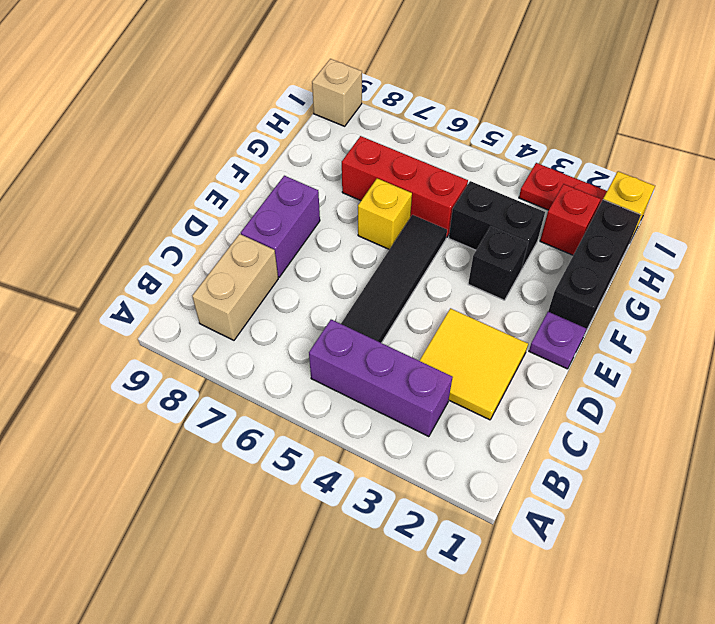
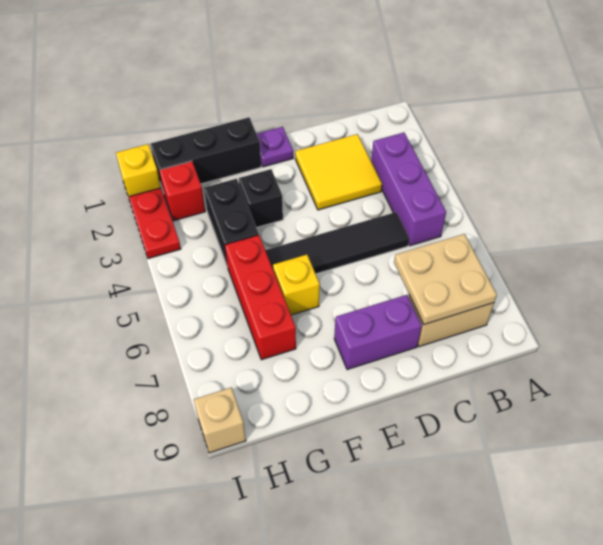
none -> tan plate B7:C8 level 2

